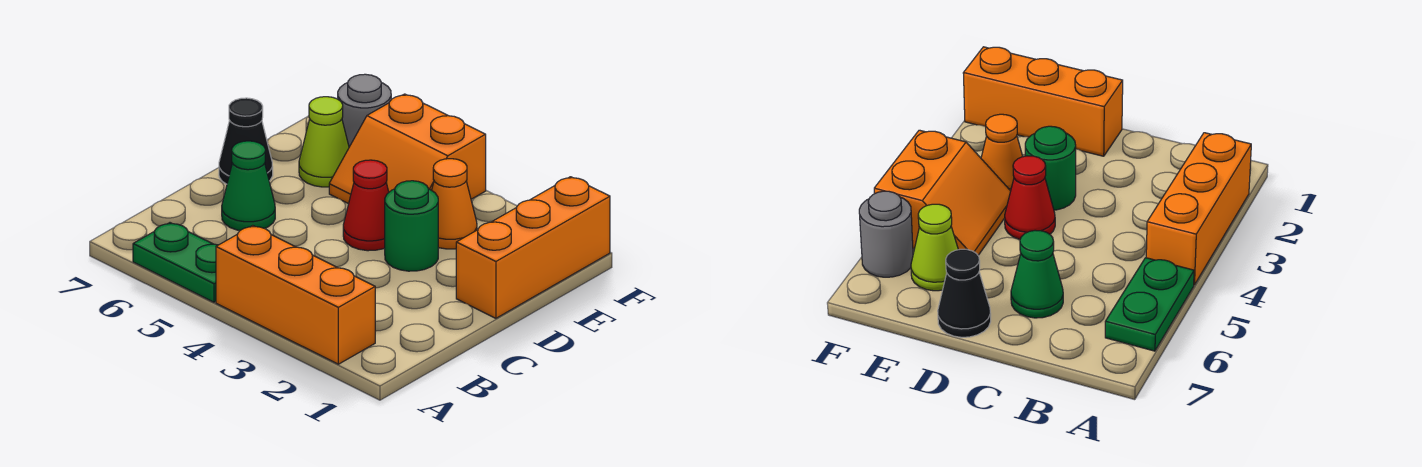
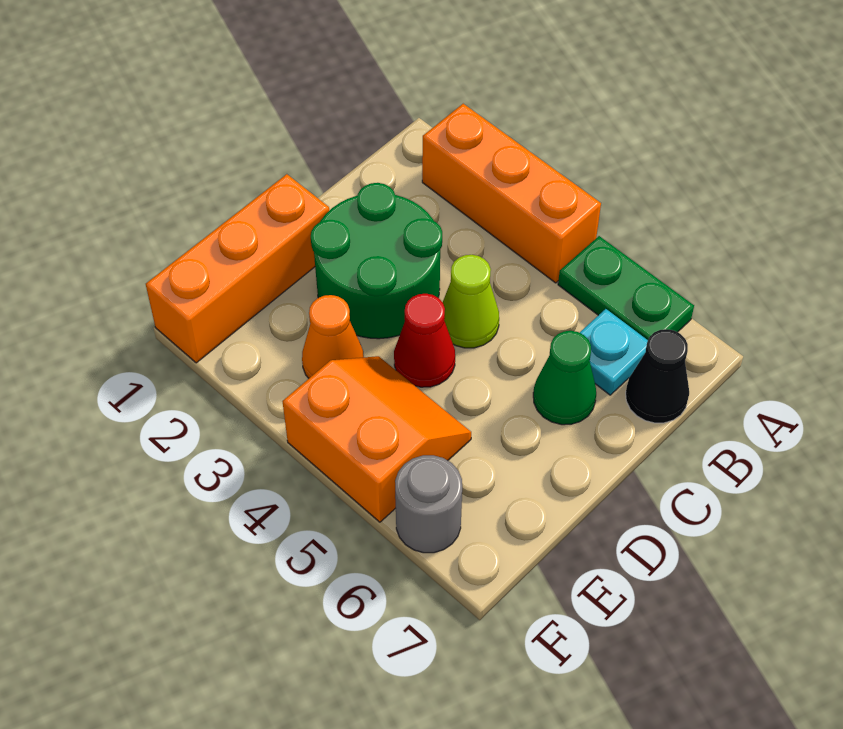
none -> cyan plate B6 level 1
green round brick D3 level 1 -> green round brick C2:D3 level 1
black cone D7 level 1 -> black cone B7 level 1
lime cone E6 level 1 -> lime cone C4 level 1

